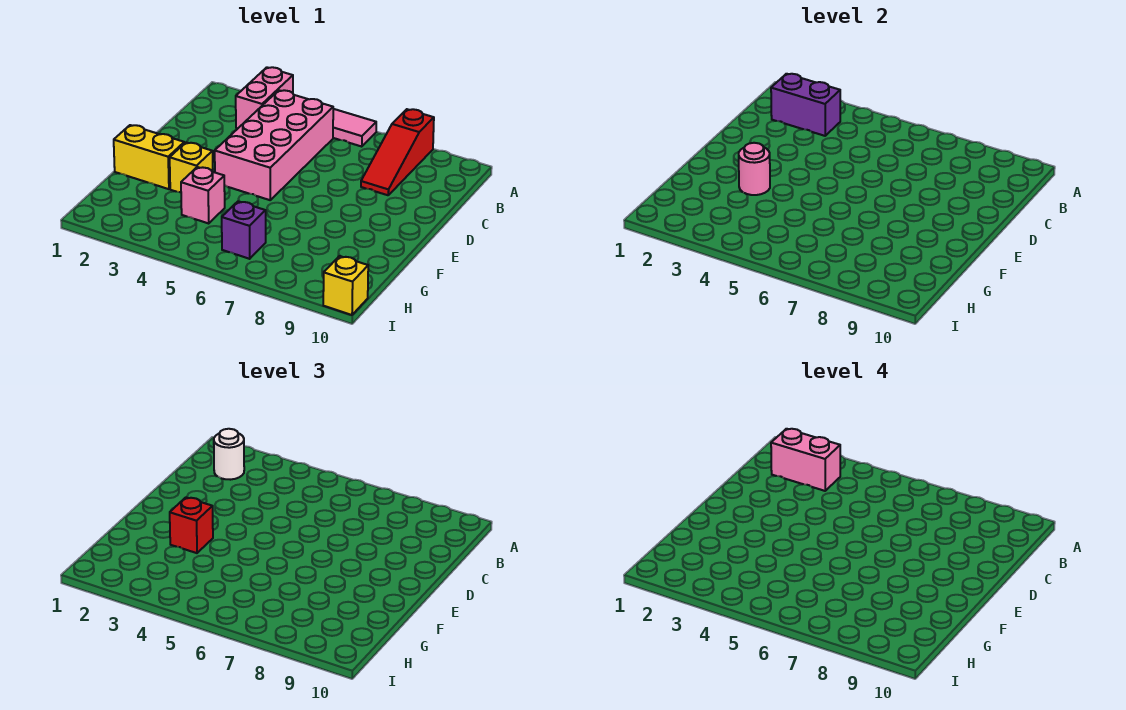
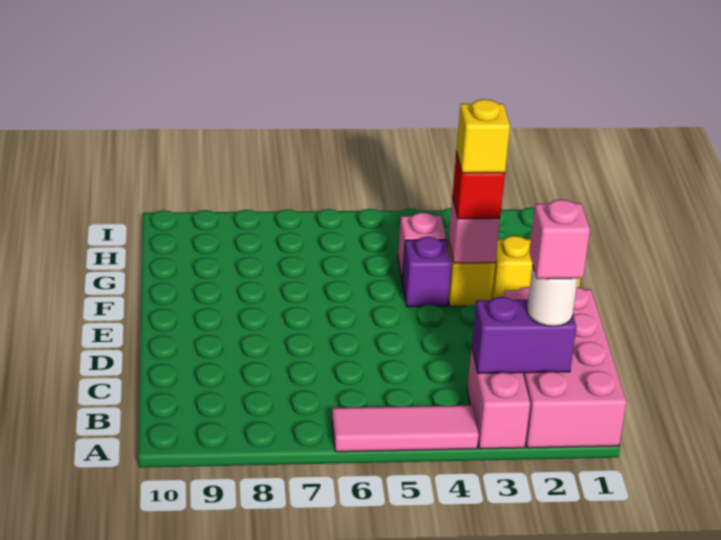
red slope A8:C8 level 1 top A -> none
pink brick B2:B3 level 4 -> pink brick B2 level 4
pink brick B4:E5 level 1 -> pink brick A1:D2 level 1
pink round brick F3 level 2 -> pink brick F3 level 2
purple brick H6 level 1 -> purple brick F4 level 1
yellow brick I10 level 1 -> yellow brick F3 level 4

